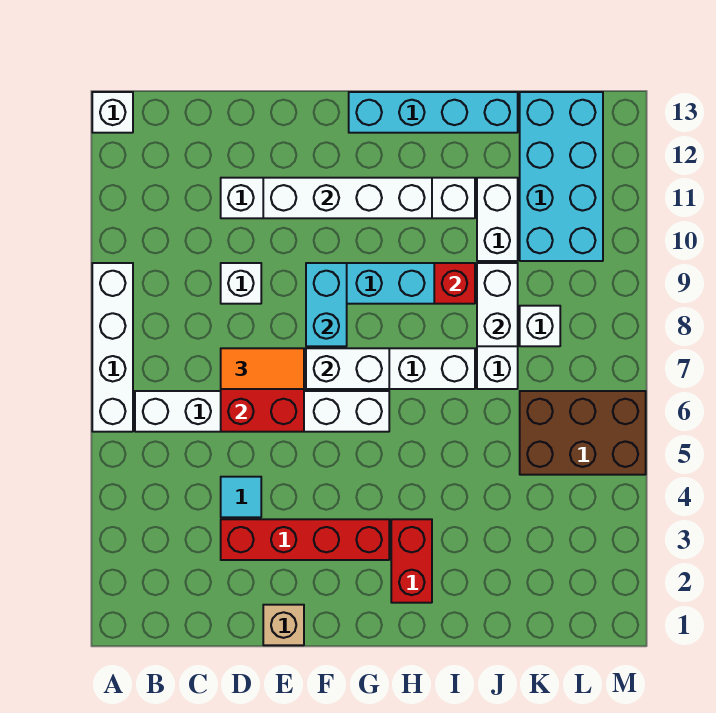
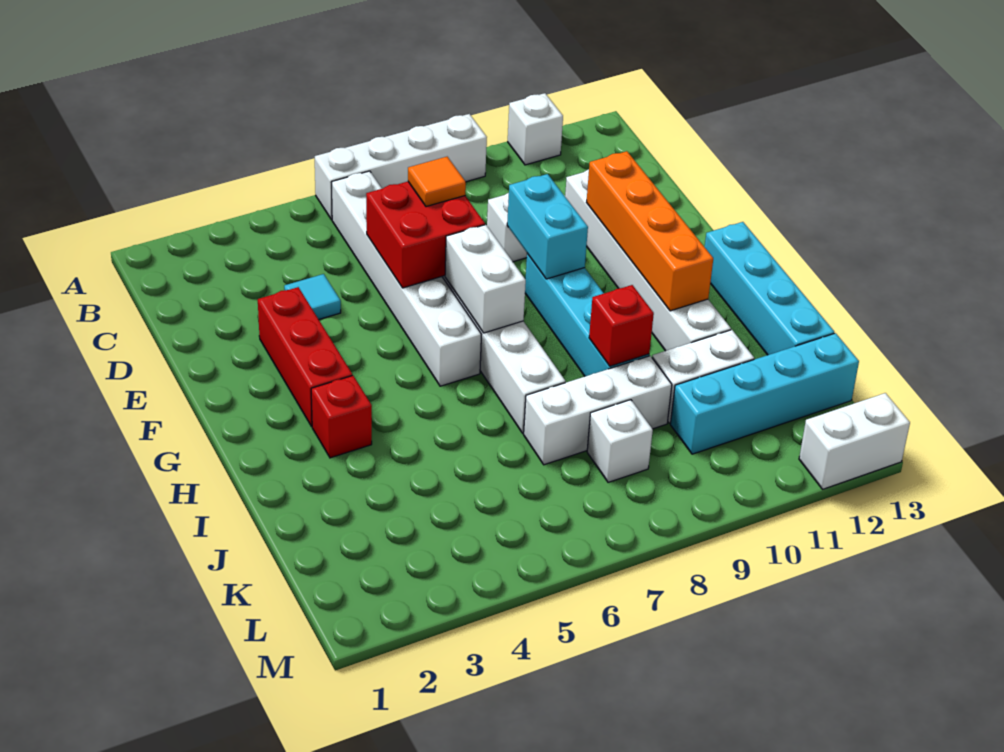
white brick A13 level 1 -> white brick A11 level 1
red brick D3:G3 level 1 -> red brick E3:G3 level 1
orange tile D7:E7 level 3 -> orange tile D7 level 3
tan brick E1 level 1 -> none
white brick E11:H11 level 2 -> orange brick E11:H11 level 2
cyan brick F8:F9 level 2 -> cyan brick E9:F9 level 2
red brick H2:H3 level 1 -> red brick H3 level 1
white brick J8:J9 level 2 -> white brick M12:M13 level 1
brown brick K5:M6 level 1 -> none
cyan brick K10:L13 level 1 -> cyan brick K10:K13 level 1

